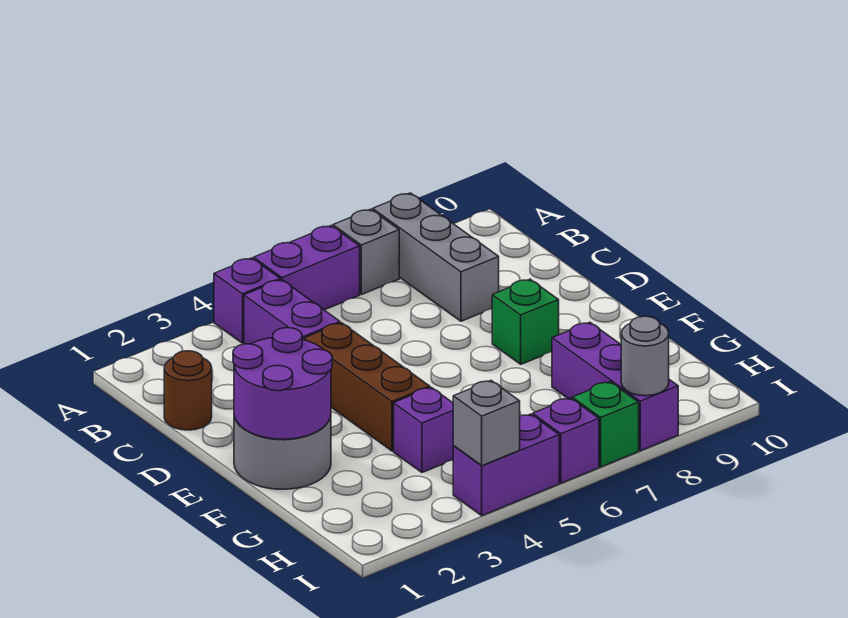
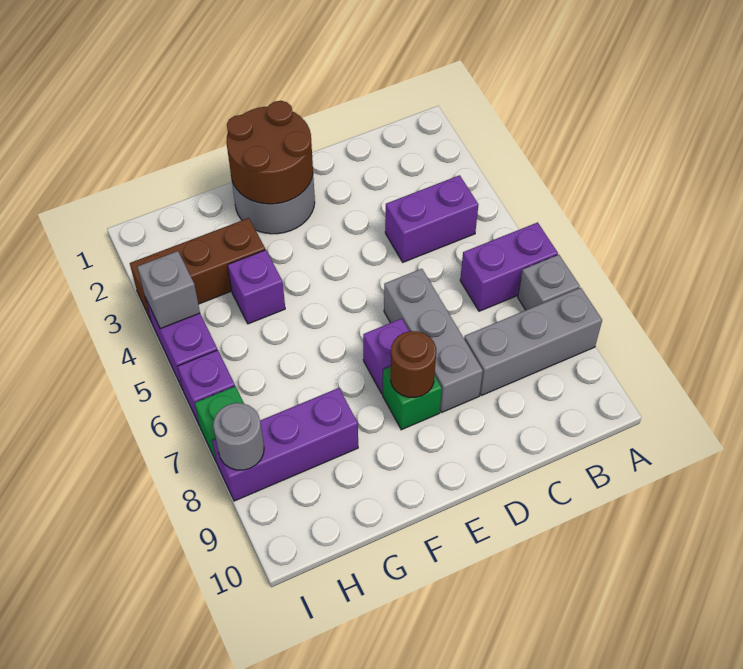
purple brick A4 level 1 -> purple brick E7 level 1
purple brick A5:A6 level 1 -> purple brick A6:B6 level 1
brown round brick C1 level 1 -> brown round brick E8 level 2
brown brick D4:F4 level 1 -> brown brick G3:I3 level 1
none -> grey brick D6:D8 level 1
purple round brick E1:F2 level 2 -> brown round brick E1:F2 level 2

